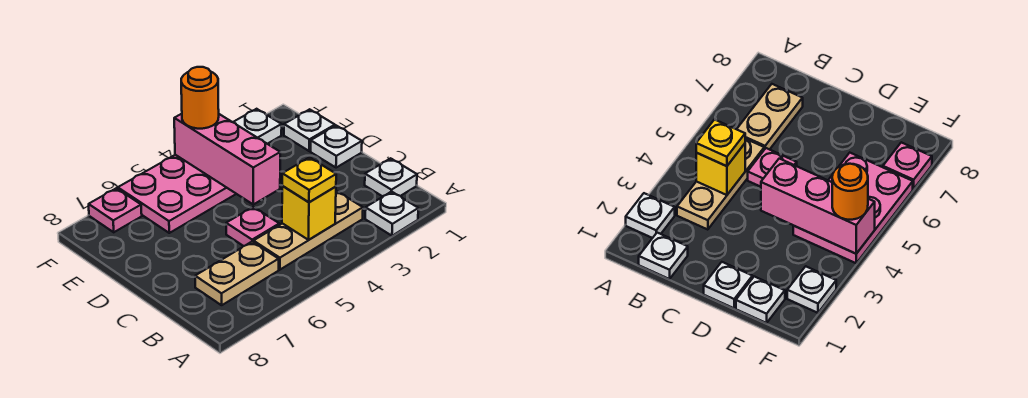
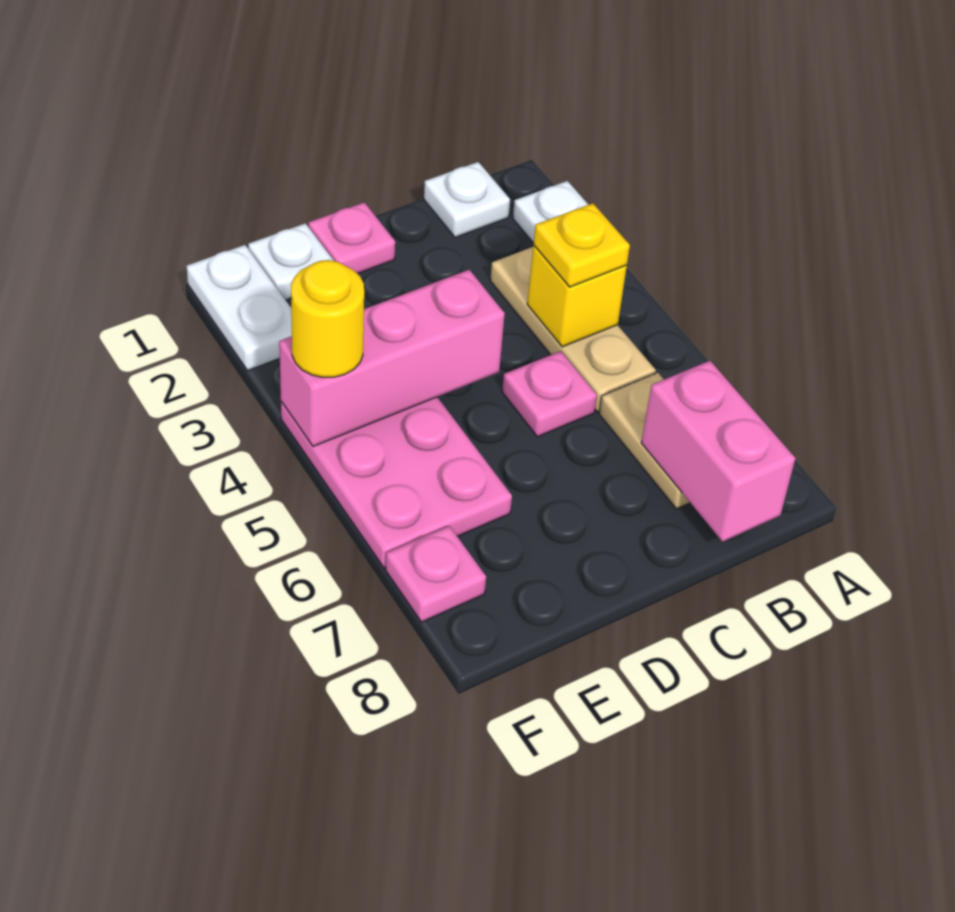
none -> pink brick B7:B8 level 2
white plate D1 level 1 -> pink plate D1 level 1
white plate F2 level 1 -> white plate F1:F2 level 1
orange round brick F4 level 3 -> yellow round brick F4 level 3

